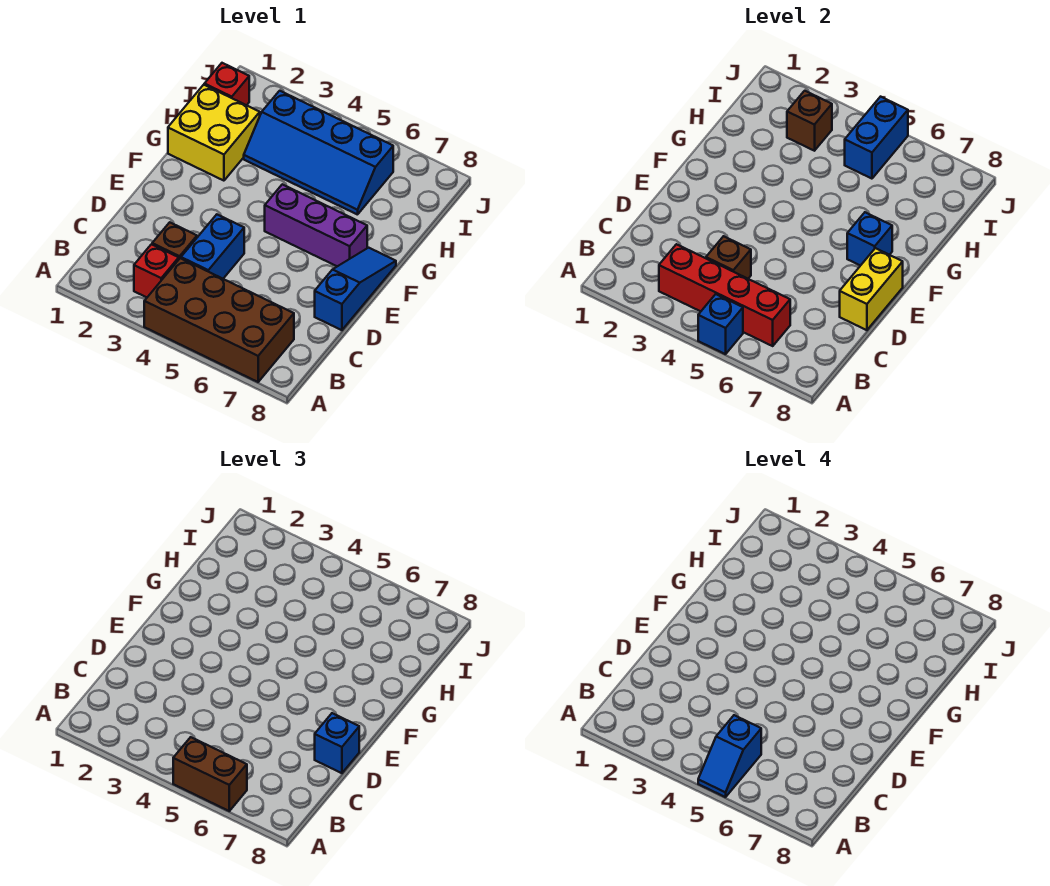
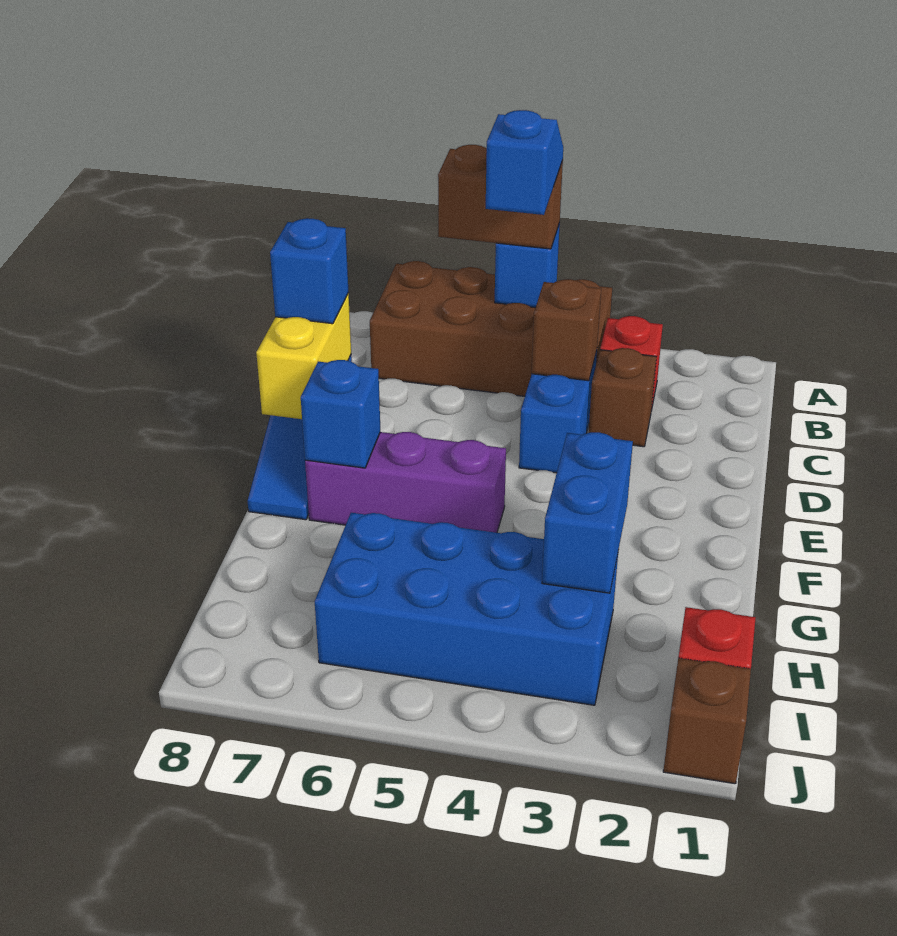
red brick B3:B6 level 2 -> none
yellow brick G1:H2 level 1 -> none
blue slope H3:I6 level 1 top I -> blue brick H3:I6 level 1
brown brick I3 level 2 -> brown brick J1 level 1
blue brick I5:J5 level 2 -> blue brick G3:H3 level 2

